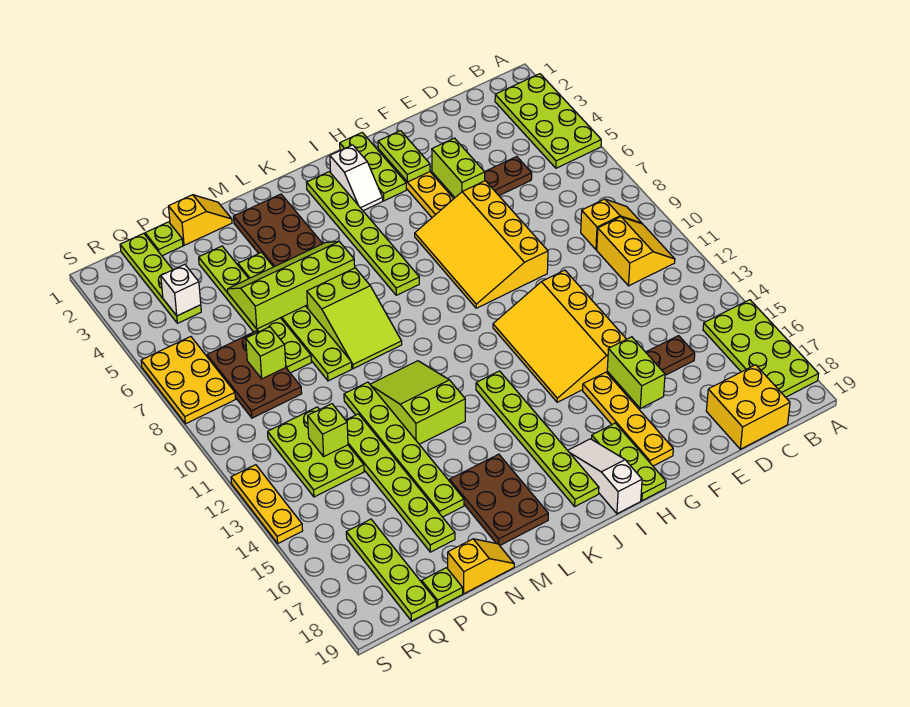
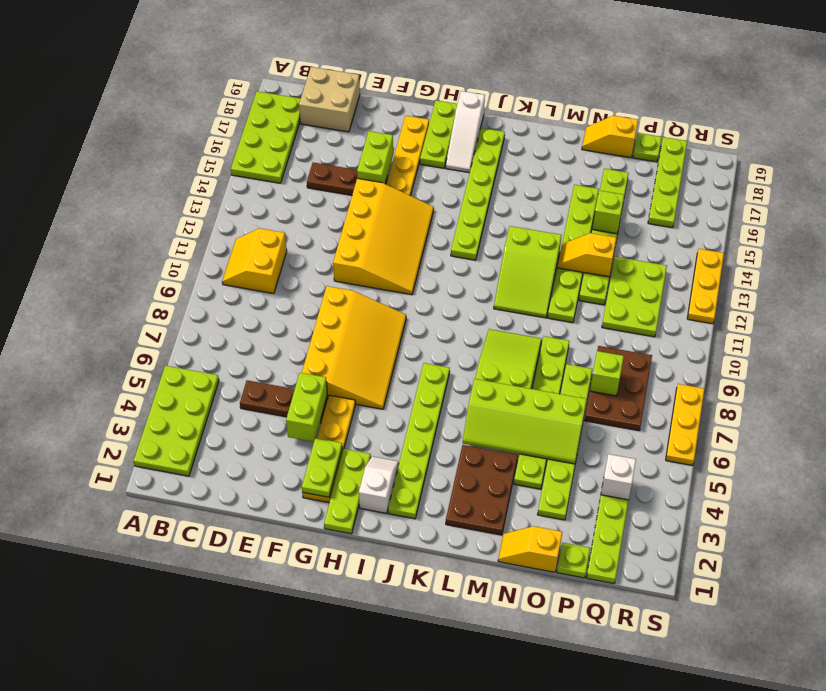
yellow slope B9:C9 level 1 top C -> yellow slope N13:O13 level 2 top O
yellow brick C18:D19 level 1 -> tan brick C18:D19 level 1
brown plate L16:M18 level 1 -> none
lime brick P12 level 2 -> lime brick O15 level 2
yellow plate R6:S8 level 1 -> yellow plate S6:S8 level 1

